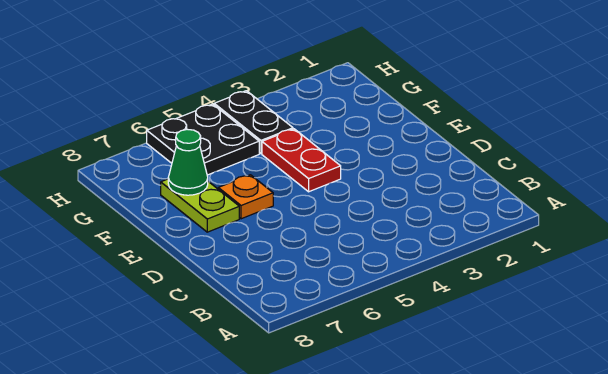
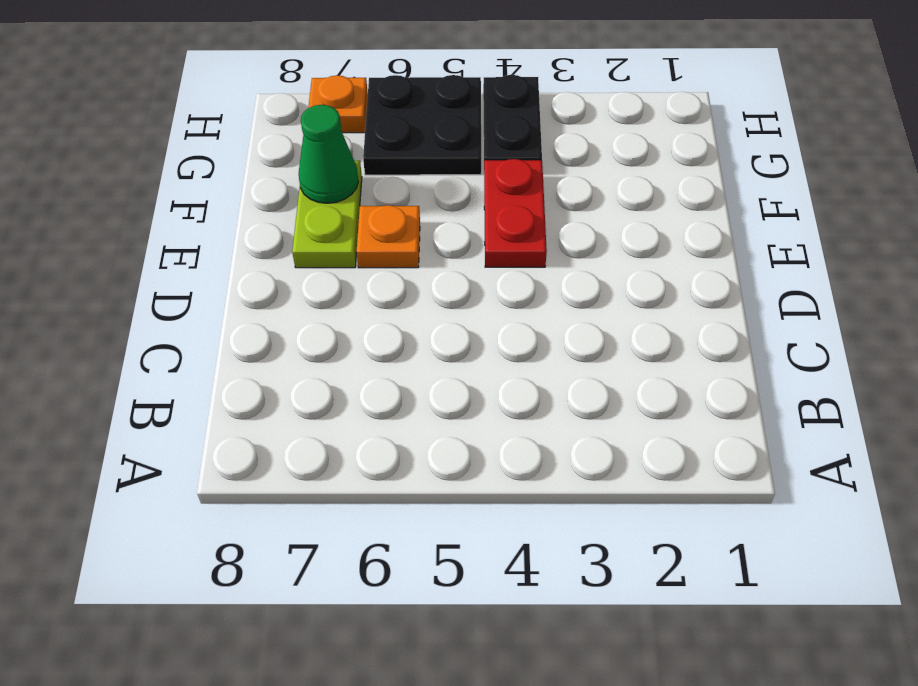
none -> orange plate H7 level 1

